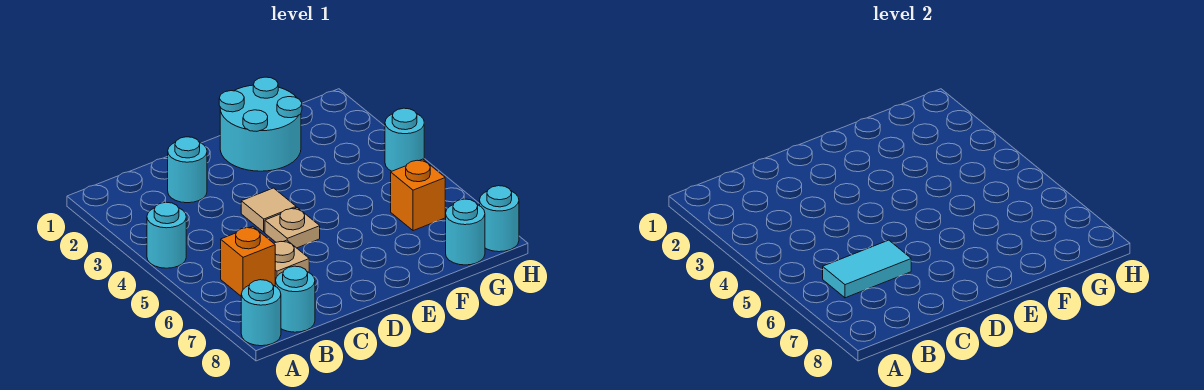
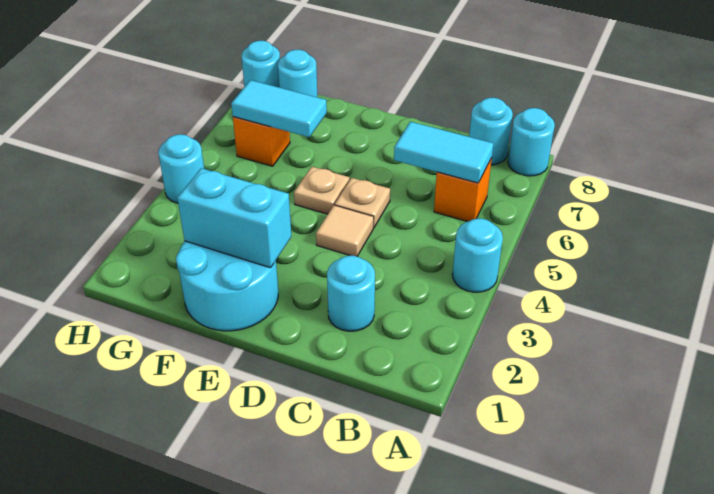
tan plate C6 level 1 -> tan plate E5 level 1
none -> cyan brick E2:F2 level 2
none -> cyan tile F6:G6 level 2

